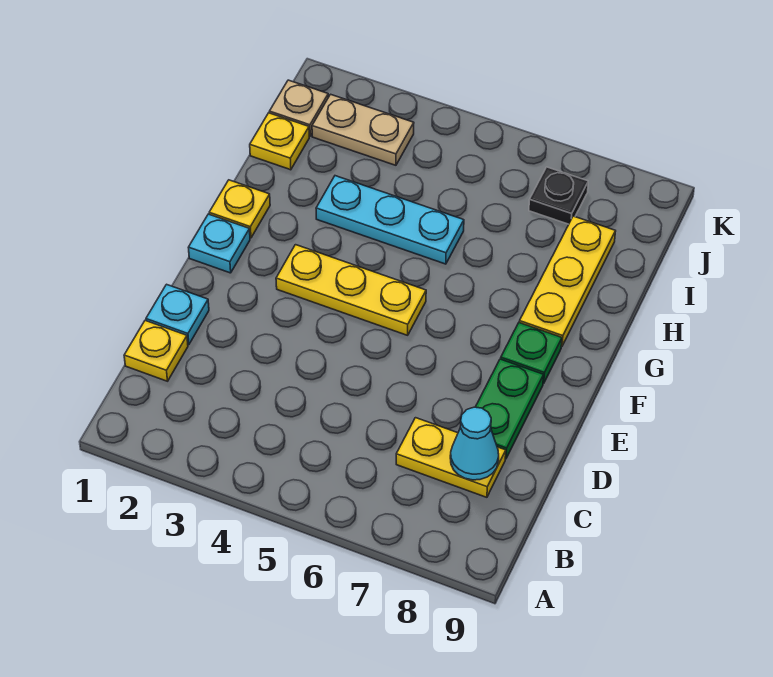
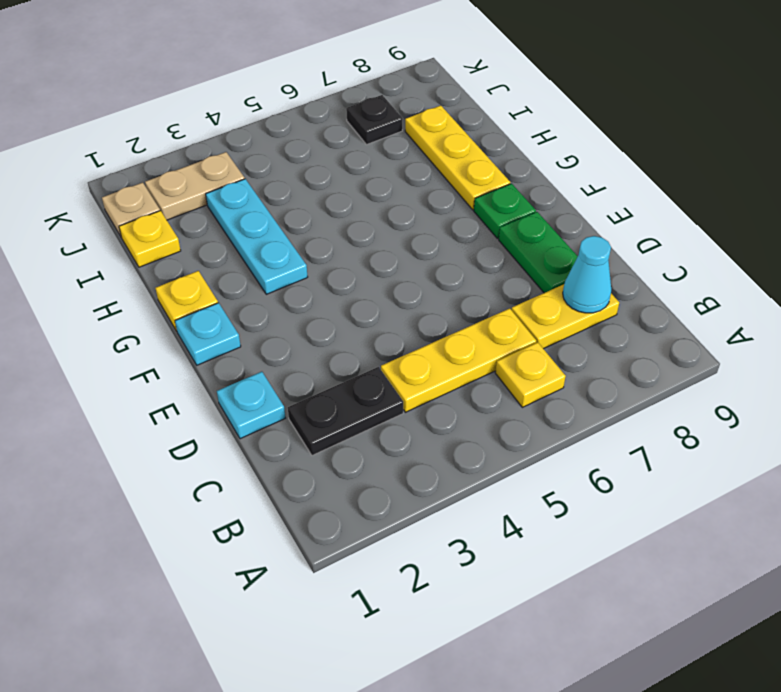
yellow plate C1 level 1 -> yellow plate B6 level 1
none -> black plate C2:C3 level 1
yellow plate F3:F5 level 1 -> yellow plate C4:C6 level 1
cyan plate H3:H5 level 1 -> cyan plate G3:I3 level 1

